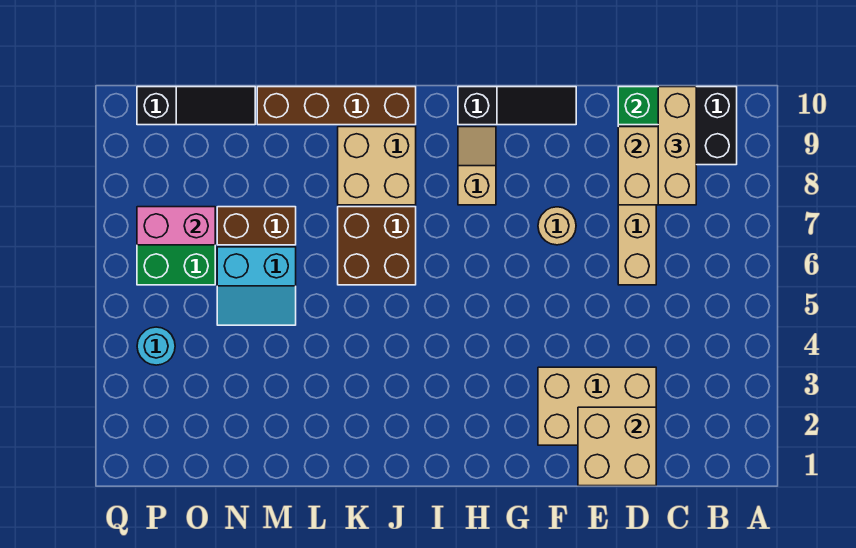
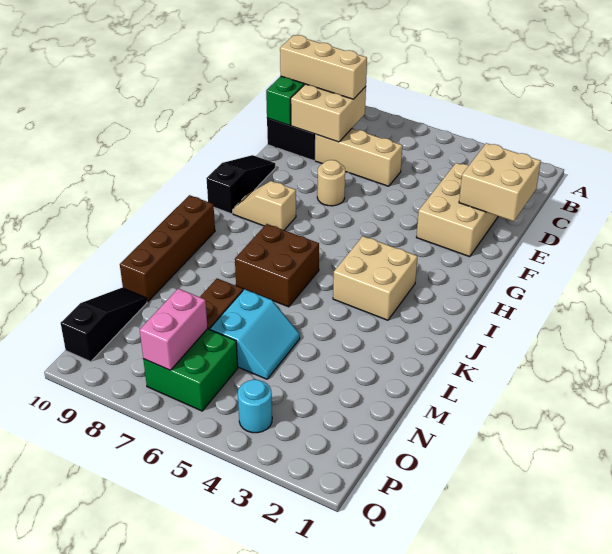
tan brick J8:K9 level 1 -> tan brick I3:J4 level 1

